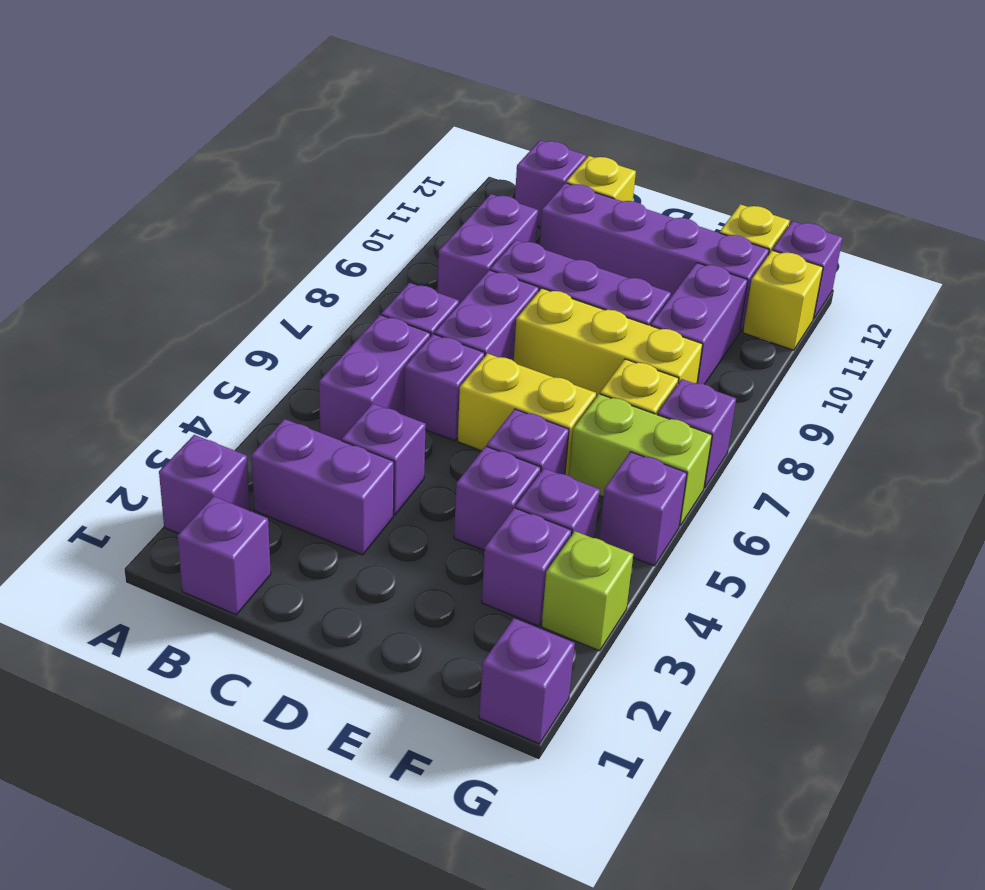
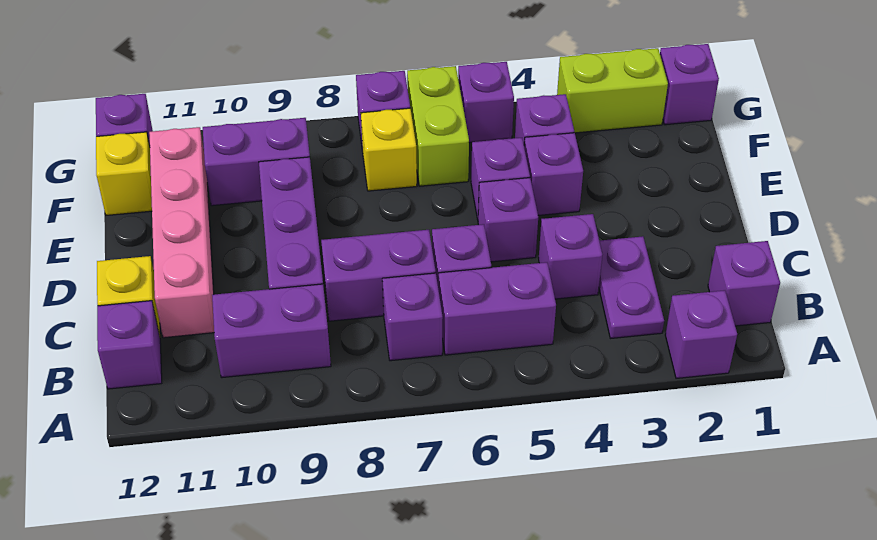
purple brick B3:C3 level 1 -> purple plate B3:C3 level 1
purple brick C11:F11 level 1 -> pink brick C11:F11 level 1
yellow brick D6:E6 level 1 -> none
yellow brick D8:F8 level 1 -> none
purple brick F3 level 1 -> purple brick D5 level 1
lime brick G3 level 1 -> lime brick G2:G3 level 1
yellow brick G11 level 1 -> none

